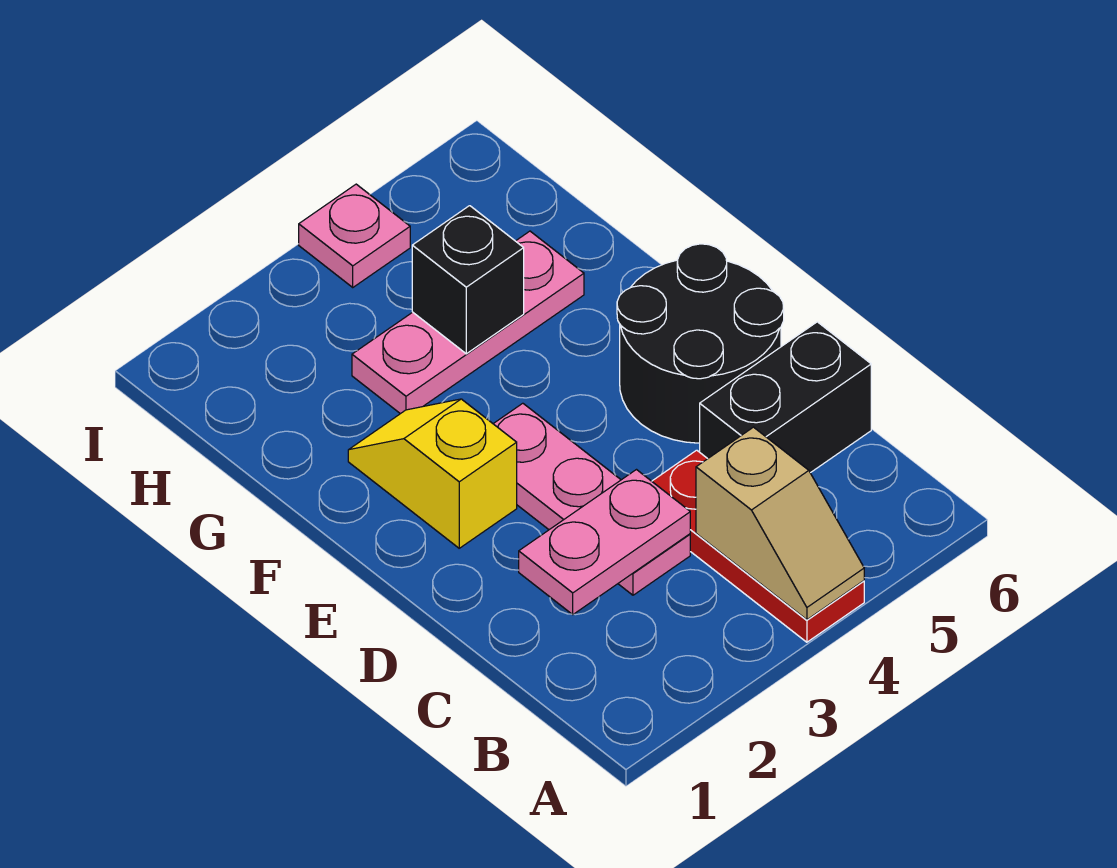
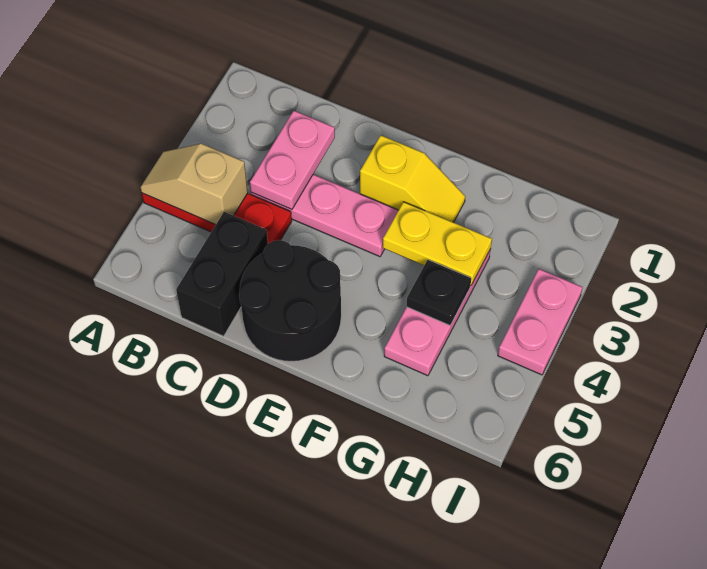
none -> yellow plate F3:G3 level 2
black brick G4 level 2 -> black plate G4 level 2
pink plate I4 level 1 -> pink plate I3:I4 level 1

